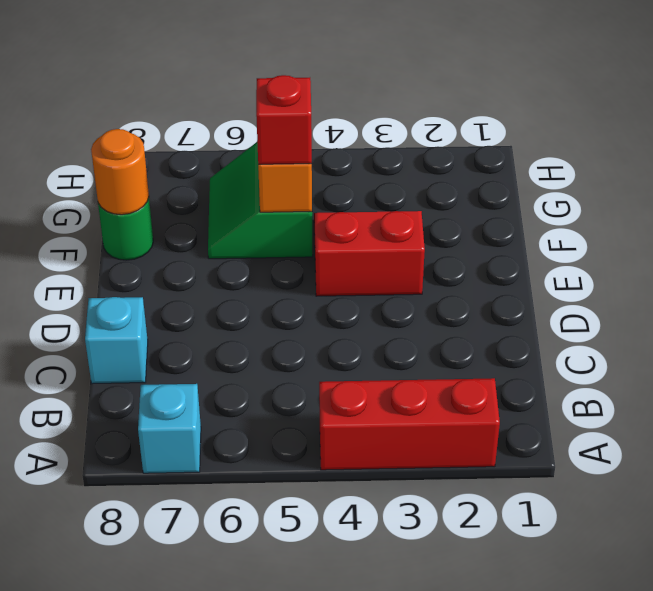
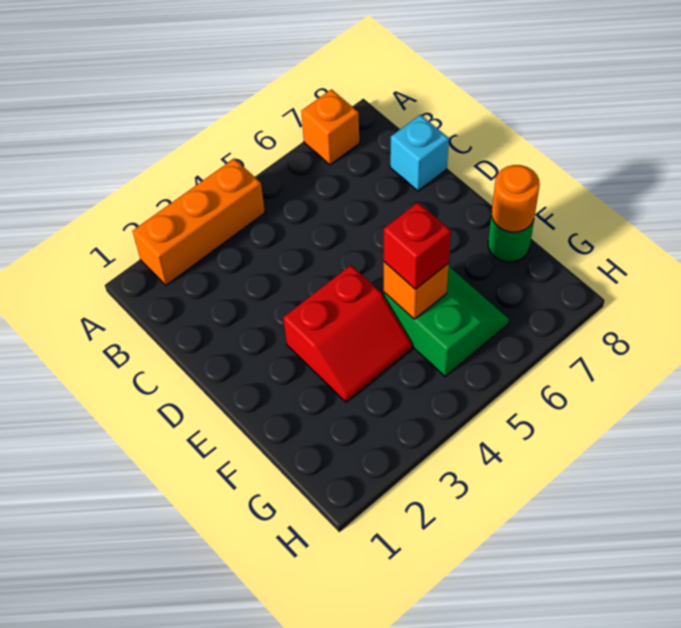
red brick A2:A4 level 1 -> orange brick A2:A4 level 1
cyan brick A7 level 1 -> orange brick A7 level 1

